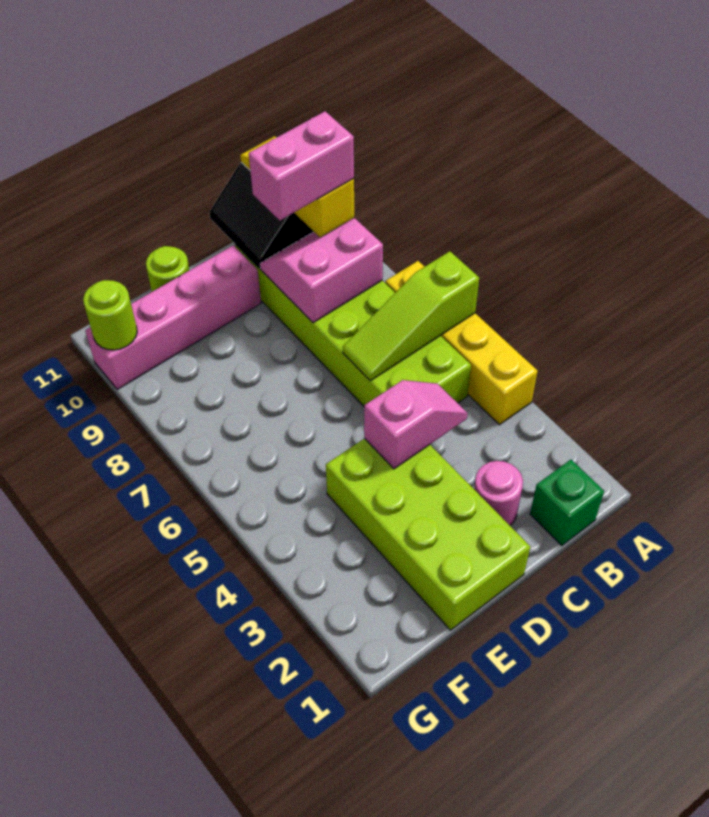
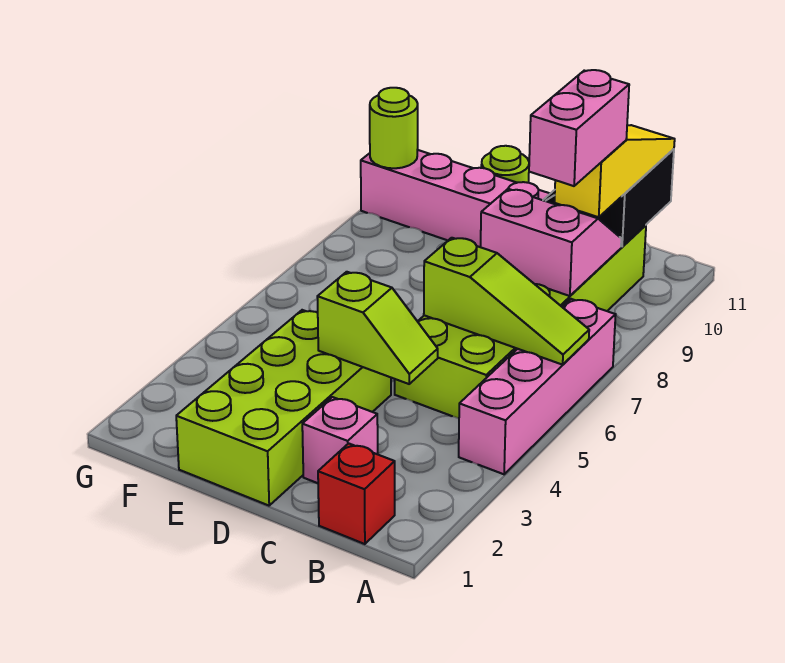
yellow brick A4:A7 level 1 -> pink brick A4:A7 level 1
lime slope A6:C6 level 2 top A -> lime slope A6:C6 level 2 top C
green brick B1 level 1 -> red brick B1 level 1
pink brick B9:C9 level 4 -> pink brick B8:B9 level 4
pink round brick C2 level 1 -> pink brick C2 level 1
pink slope C4:D4 level 2 top D -> lime slope C4:D4 level 2 top D

